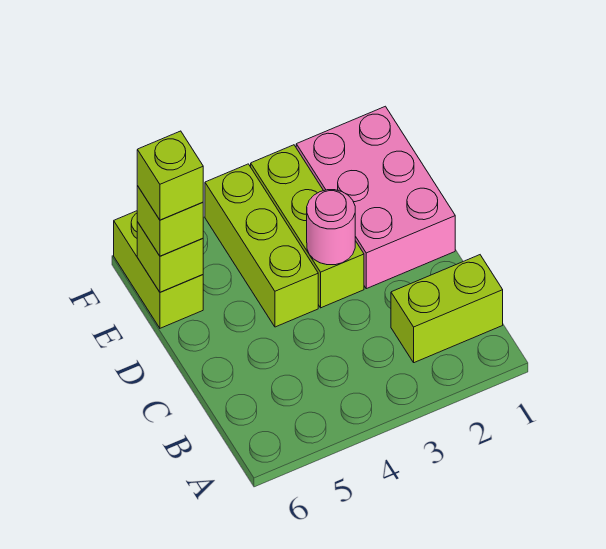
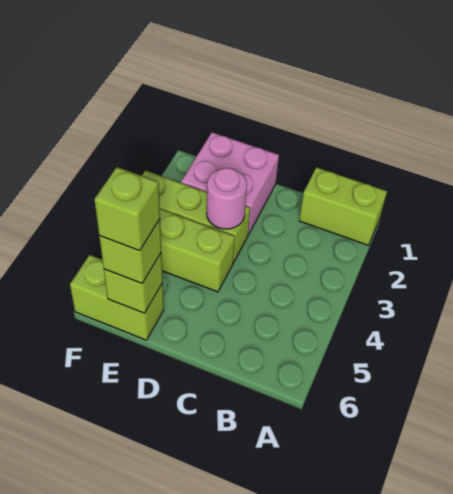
lime brick B1:B2 level 1 -> lime brick A1:B1 level 1
pink brick D1:F2 level 1 -> pink brick D1:E2 level 1

